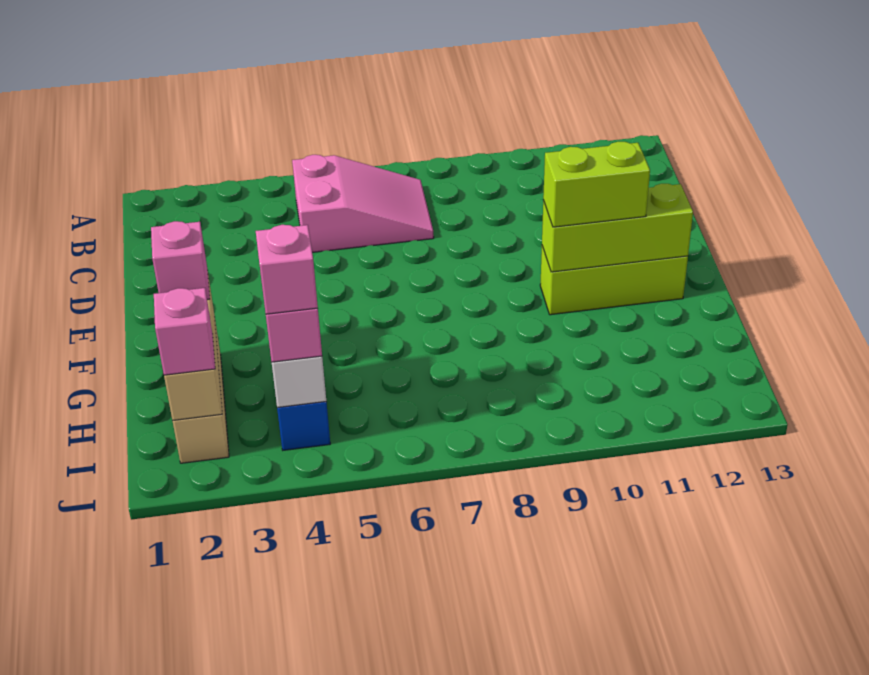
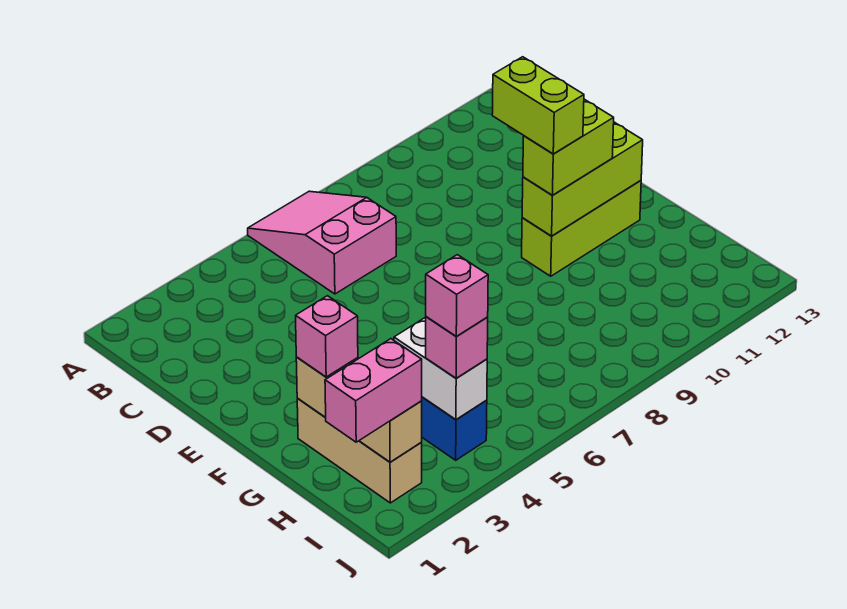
pink slope B5:C7 level 1 top 5 -> pink slope A6:C7 level 1 top C
none -> lime brick E10:F10 level 4
pink brick I2 level 3 -> pink brick I1:I2 level 3

